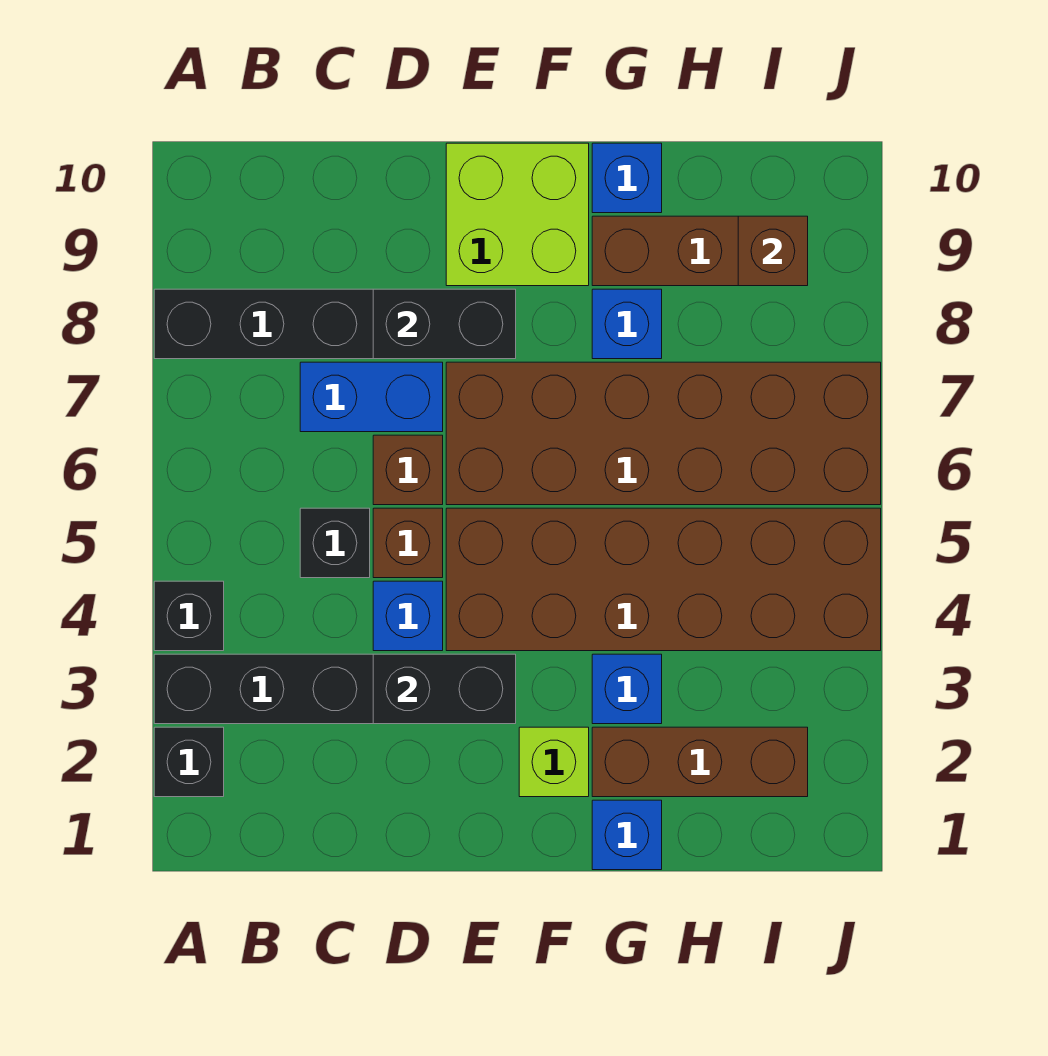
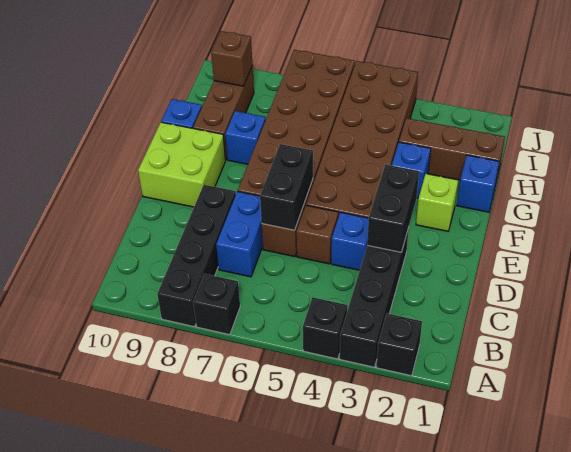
black brick C5 level 1 -> black brick A7 level 1
black brick D8:E8 level 2 -> black brick D6:E6 level 2
brown brick G2:I2 level 1 -> brown brick H1:H3 level 1

